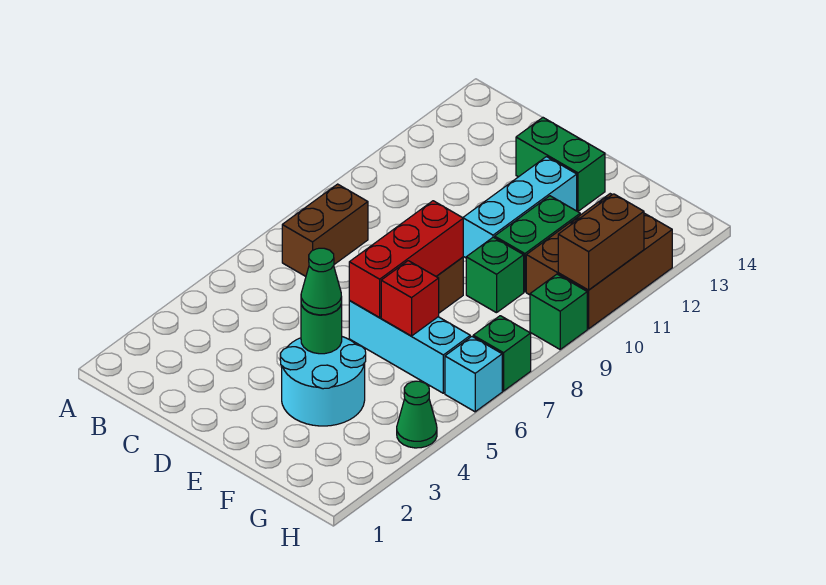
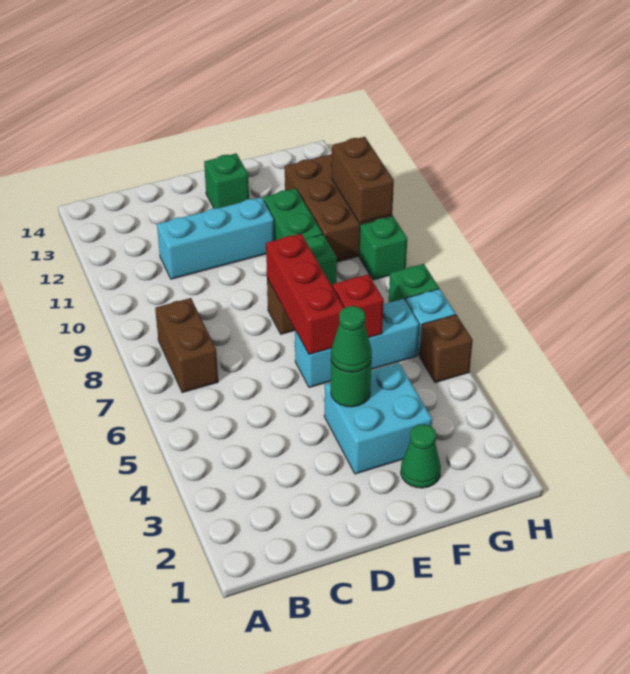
green brick D13:E13 level 1 -> green brick E13 level 1
cyan round brick E3:F4 level 1 -> cyan brick E3:F4 level 1
cyan brick E10:E12 level 1 -> cyan brick C11:E11 level 1
green cone H4 level 1 -> green cone F2 level 1
none -> brown brick H5 level 1

